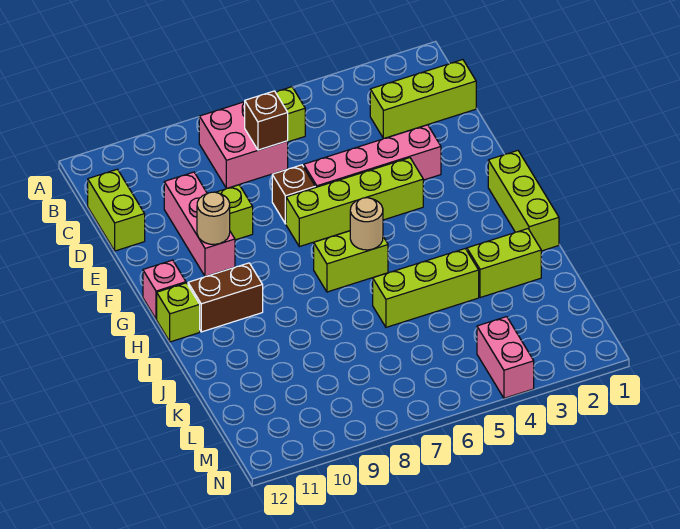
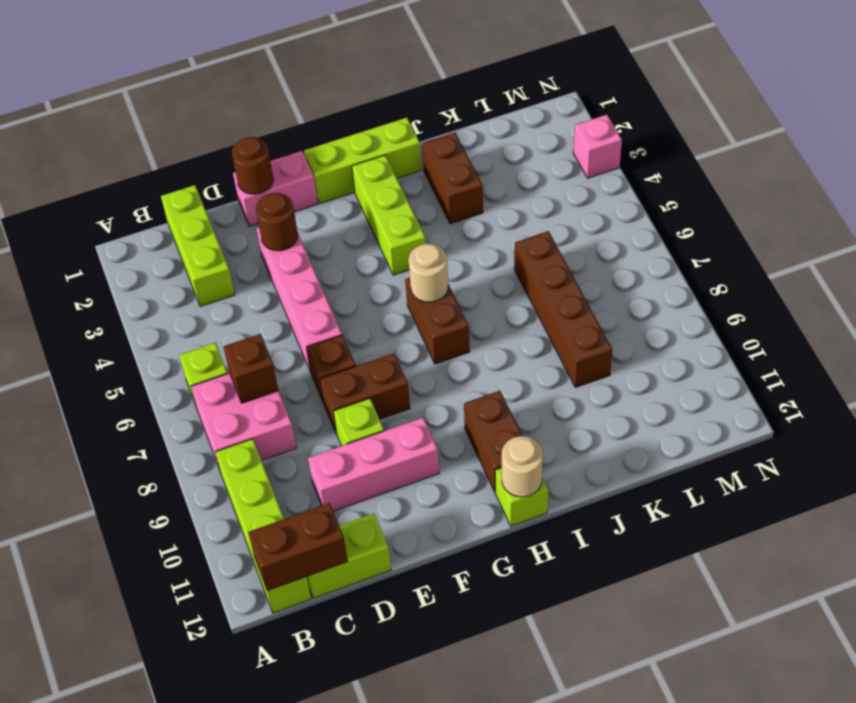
none -> brown brick B12:C12 level 2
none -> brown round brick E1 level 2
none -> brown round brick E3 level 2
none -> brown brick E8:F8 level 1
lime brick F4:F7 level 1 -> lime brick B9:B12 level 1
tan round brick F10 level 2 -> tan round brick H12 level 2
pink brick G12 level 1 -> pink brick N3 level 1
lime brick H6:H7 level 1 -> brown brick H6:H7 level 1
lime brick J2:J3 level 1 -> brown brick J2:J3 level 1
lime brick J4:J6 level 1 -> lime brick H2:H4 level 1
none -> brown brick K6:K9 level 1
pink brick M4:N4 level 1 -> pink brick E1:F1 level 1

